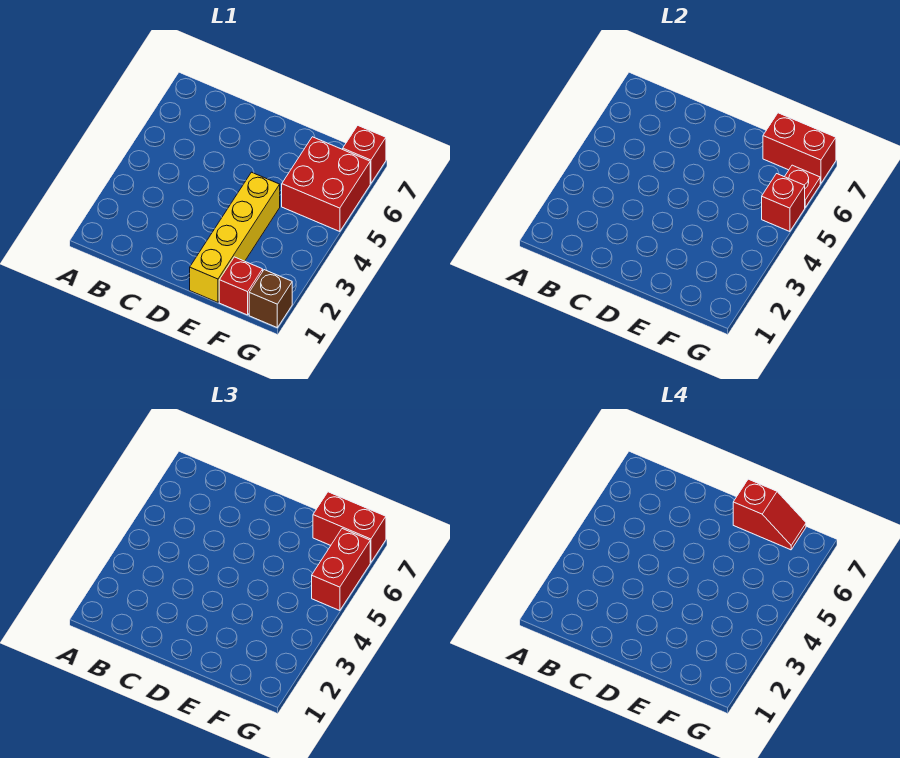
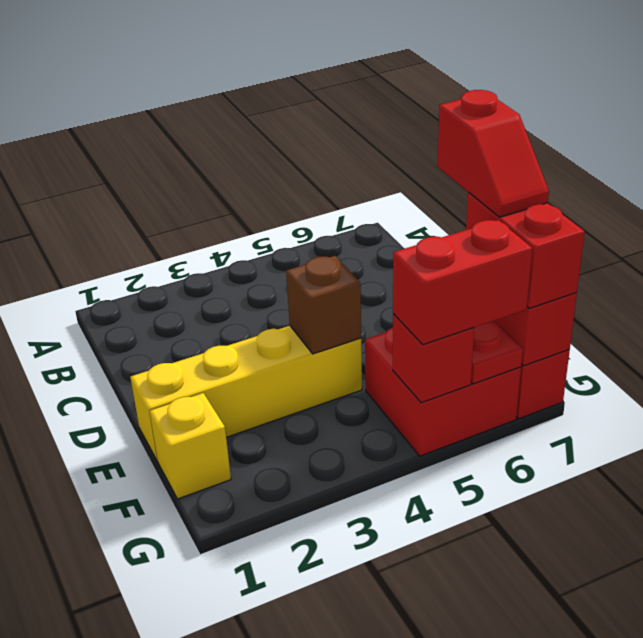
red brick F1 level 1 -> yellow brick F1 level 1
brown brick G1 level 1 -> brown brick E4 level 2

